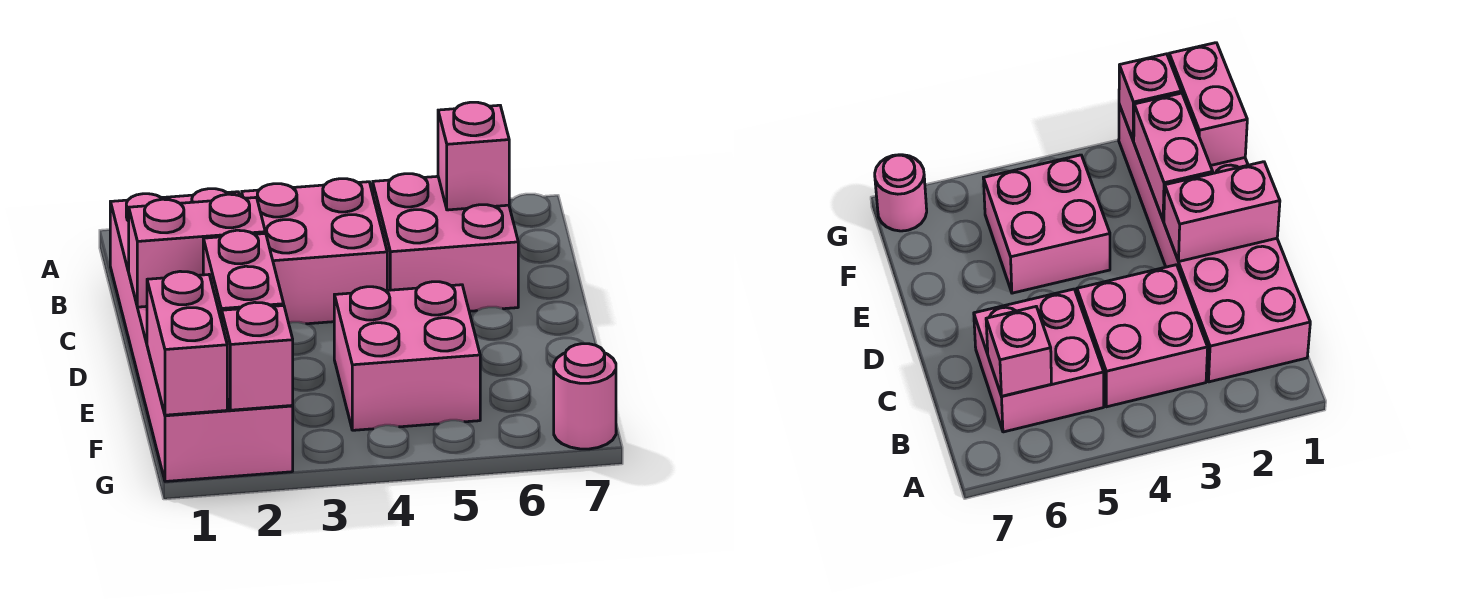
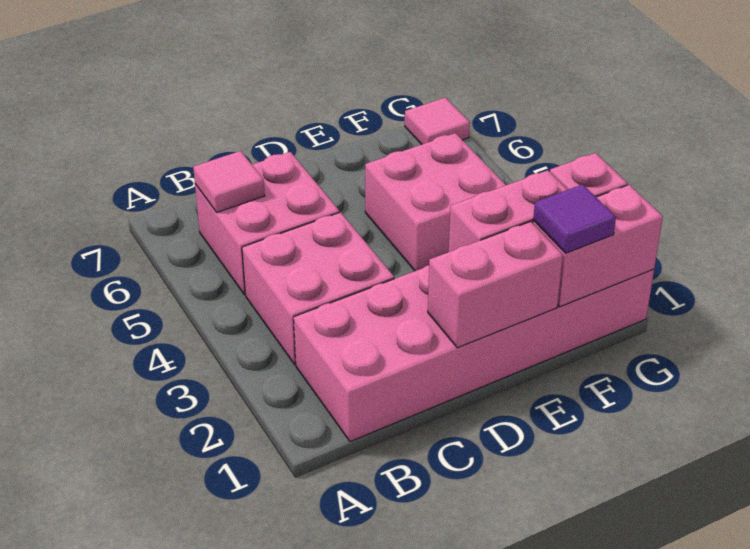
pink brick B6 level 2 -> pink tile B6 level 2
pink brick D1:D2 level 2 -> pink brick D1:E1 level 2
none -> purple tile F1 level 3
pink round brick G7 level 1 -> pink tile G7 level 1

